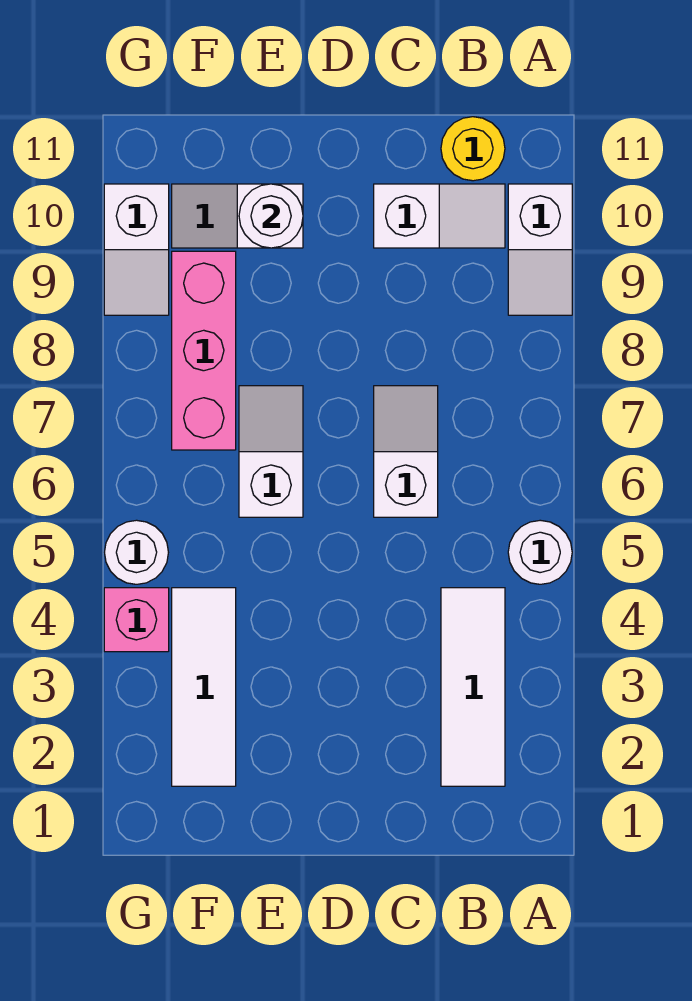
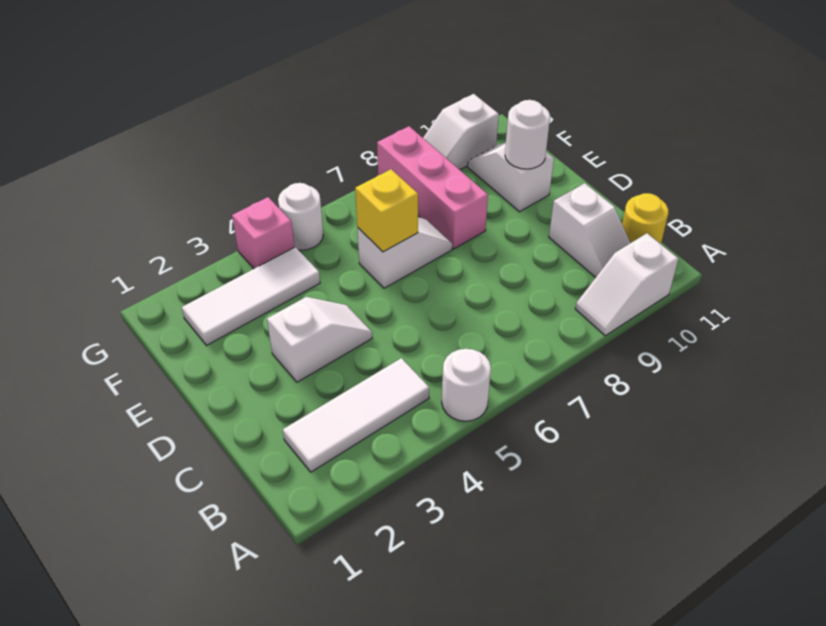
white slope C6:C7 level 1 top 6 -> white slope D3:D4 level 1 top 3
none -> yellow brick E6 level 2
pink brick F7:F9 level 1 -> pink brick E8:G8 level 1

